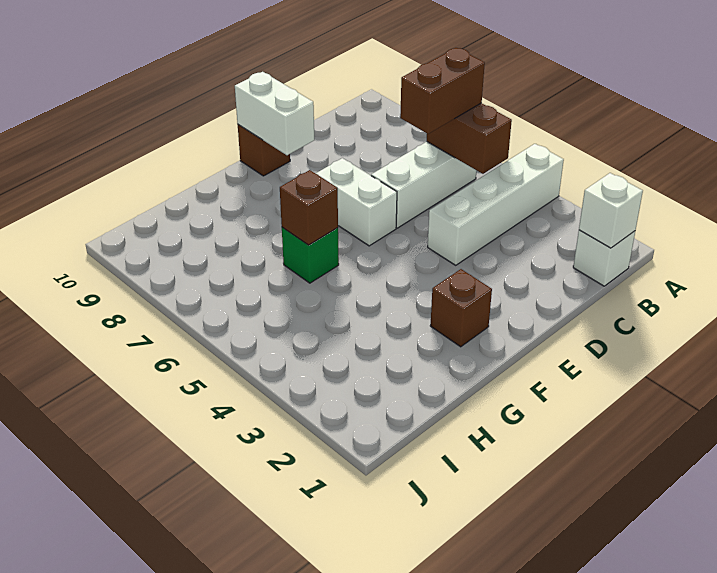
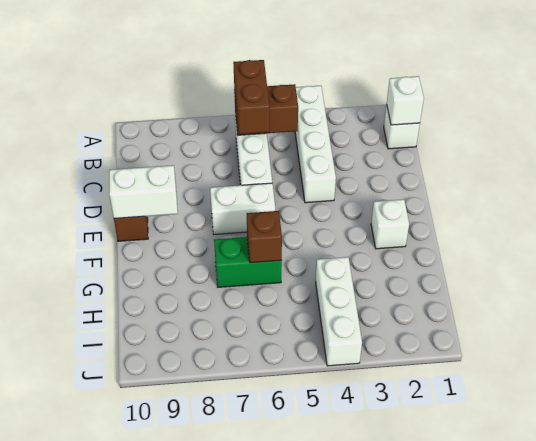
brown brick F2 level 1 -> white brick F2 level 1
green brick G6 level 1 -> green brick G6:G7 level 1
none -> white brick H4:J4 level 1

